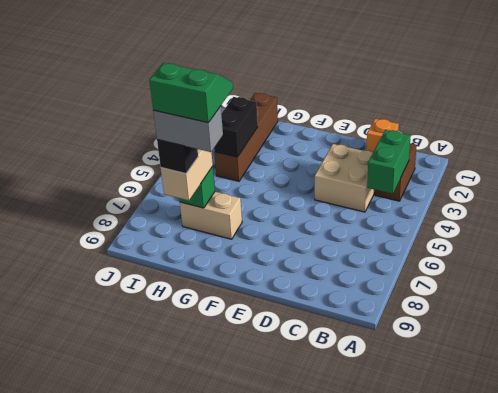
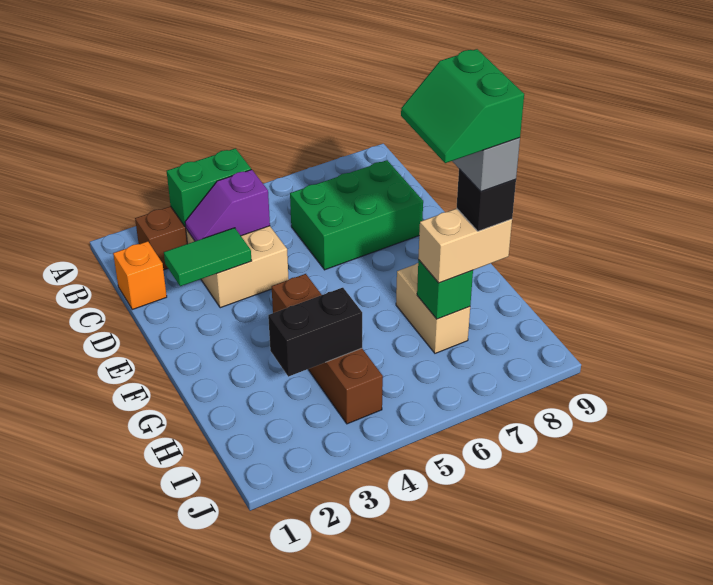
none -> purple slope C3:C4 level 2 top 4
none -> green brick C6:D8 level 1
none -> green tile D2:D3 level 2
brown brick H1:H4 level 1 -> brown brick F4:I4 level 1

